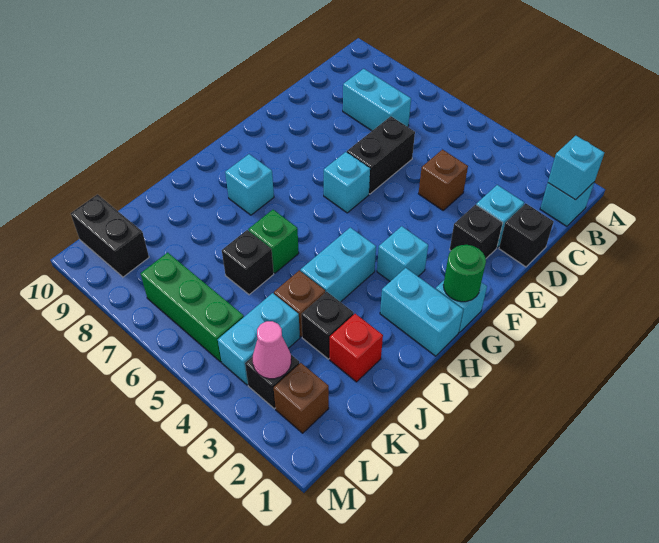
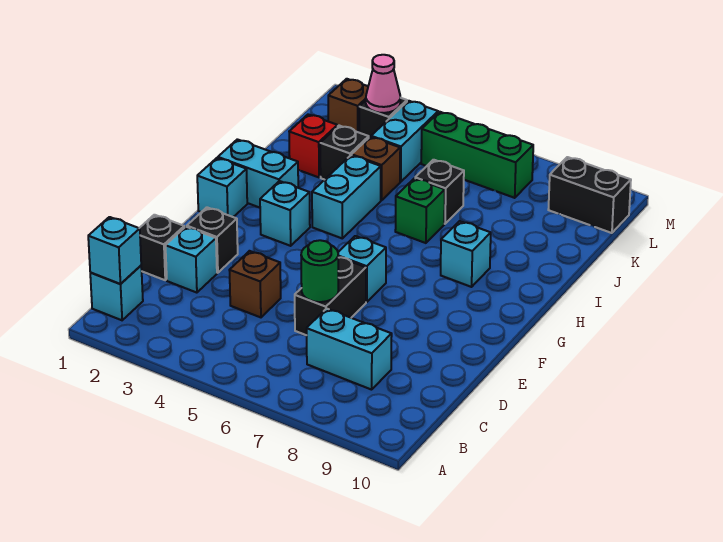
green round brick G1 level 2 -> green round brick D6 level 2

